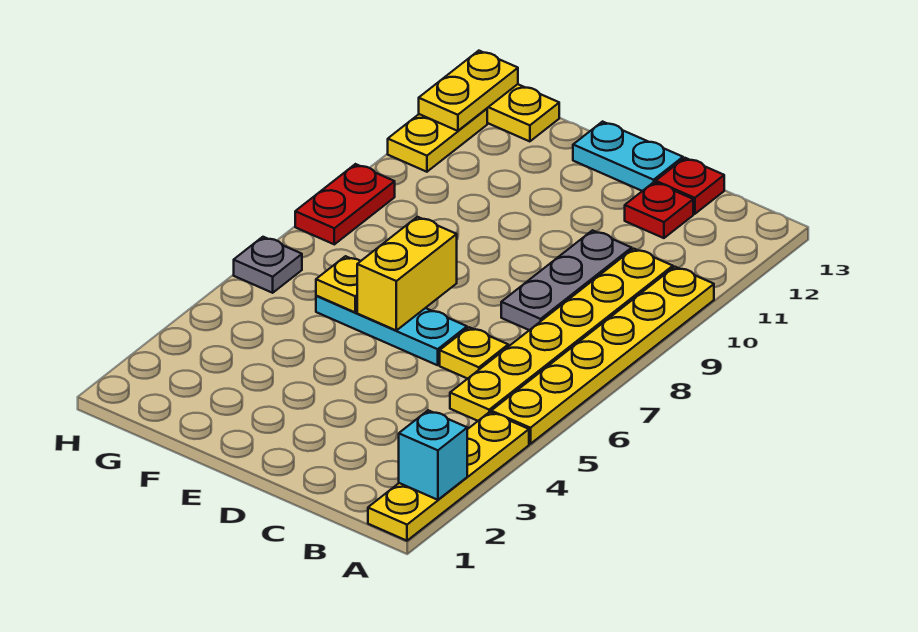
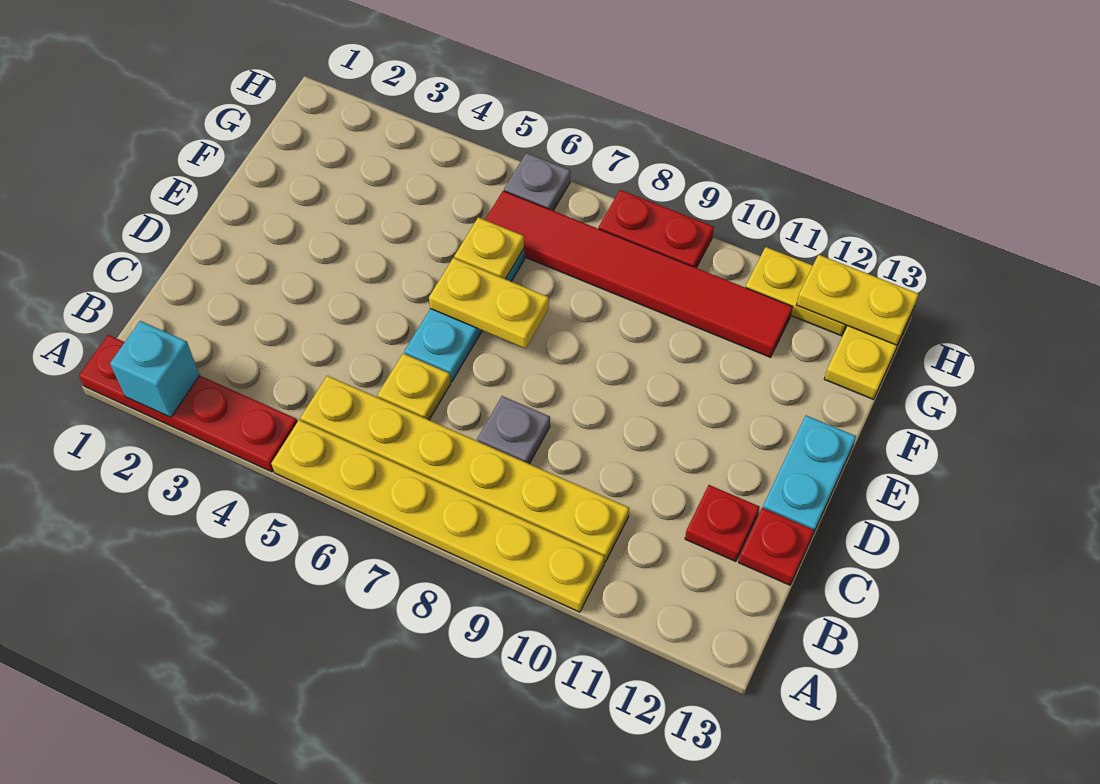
yellow plate A1:A4 level 1 -> red plate A1:A4 level 1
grey plate C8:C10 level 1 -> grey plate C8 level 1
yellow brick E6:E7 level 2 -> yellow plate E6:E7 level 2
none -> red tile G6:G11 level 1

